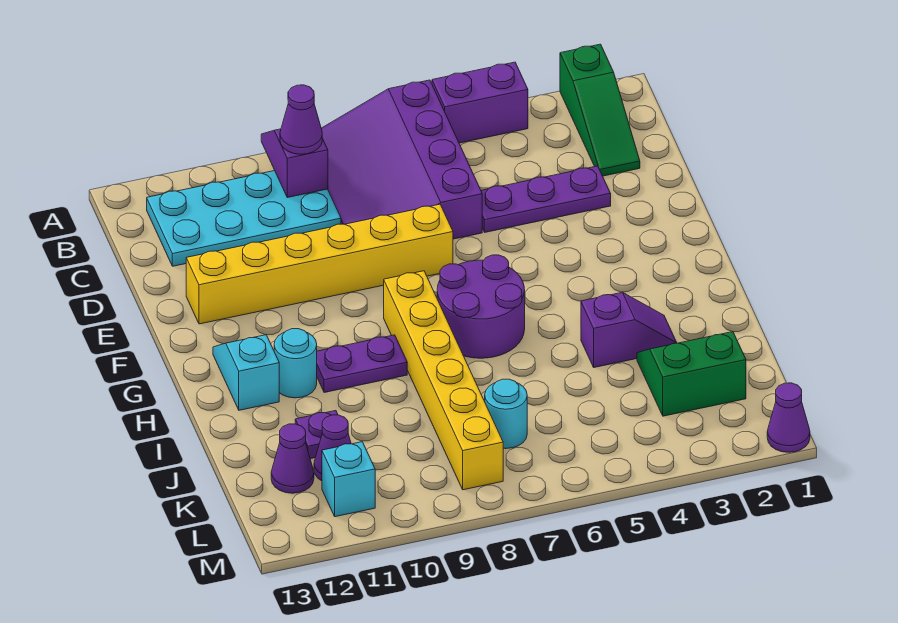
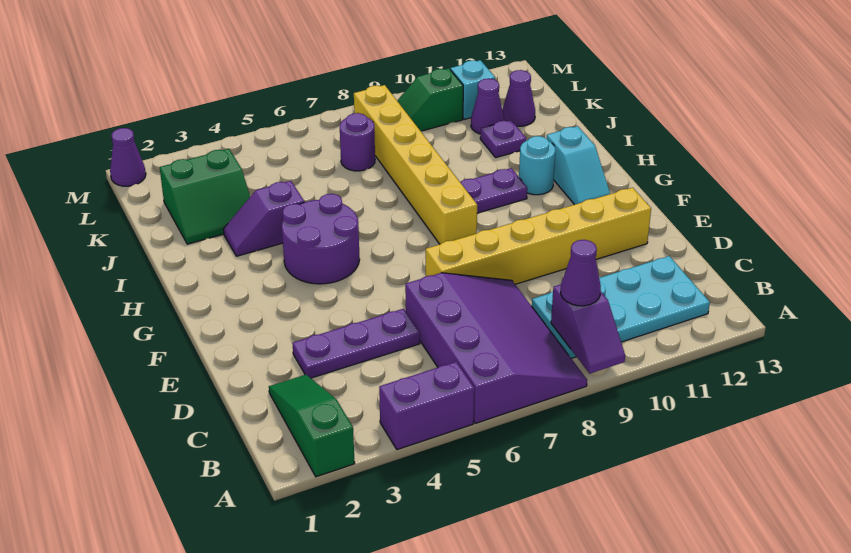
purple round brick G6:H7 level 1 -> purple round brick G4:H5 level 1
cyan round brick K7 level 1 -> purple round brick K7 level 1
none -> green slope L9:L10 level 1 top 10

